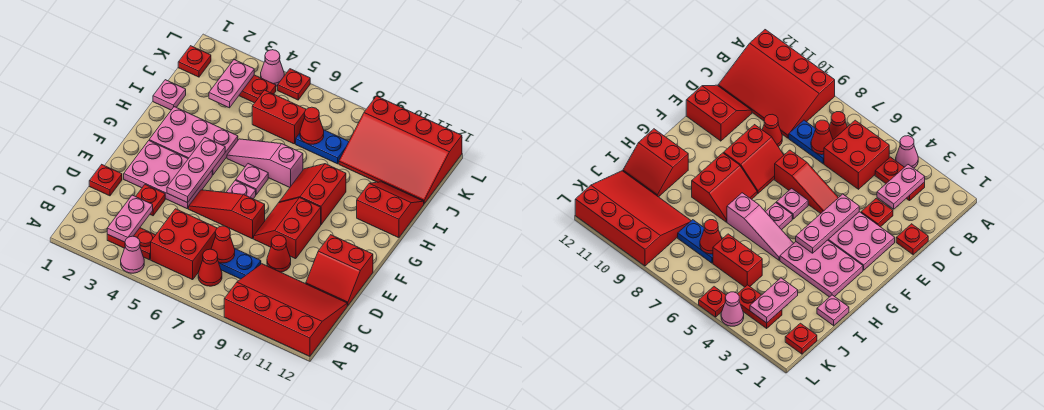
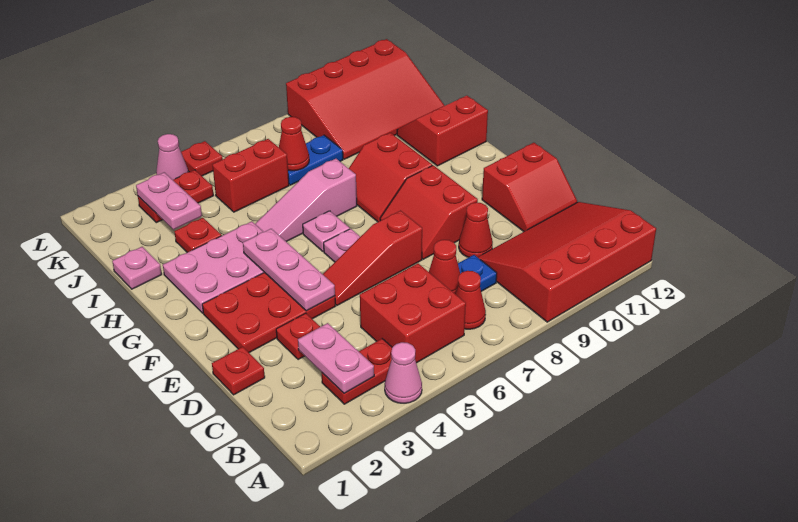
pink plate E2:F4 level 1 -> red plate E2:F4 level 1
red plate K1 level 1 -> red plate I3 level 1

